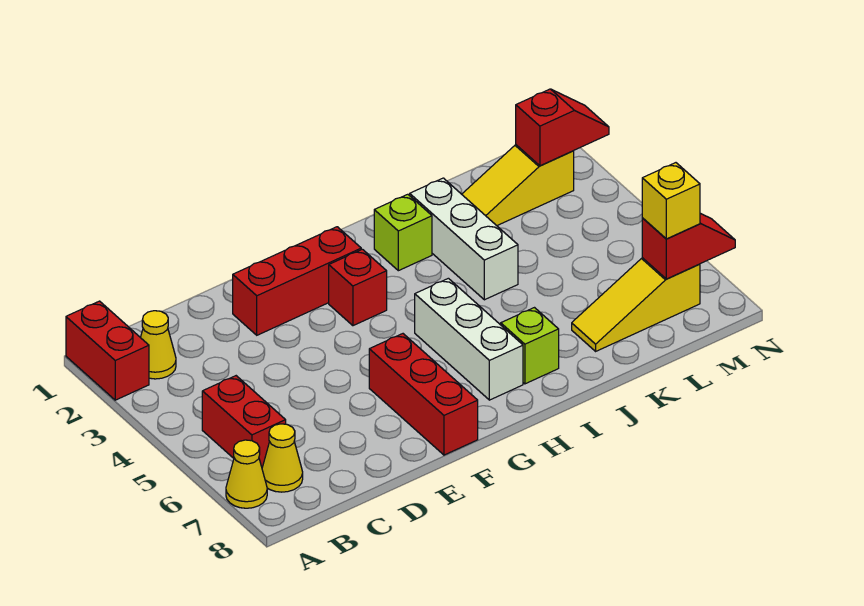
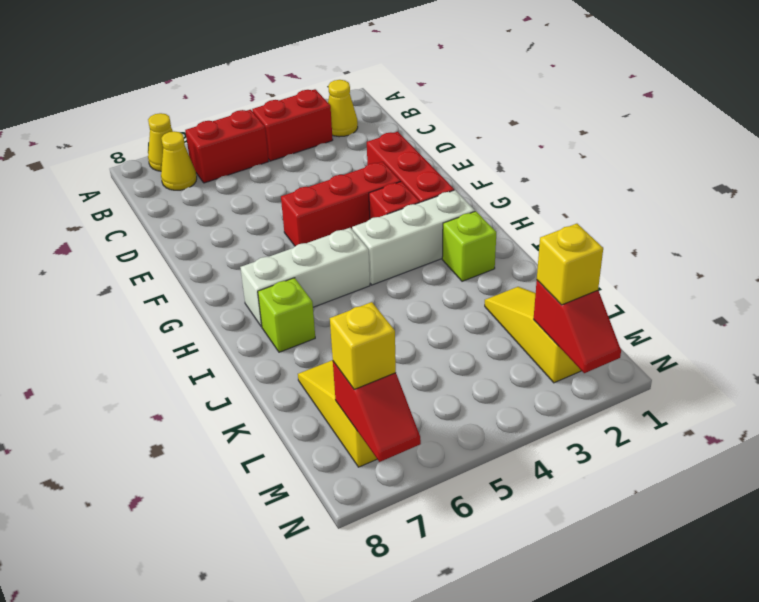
red brick A1:A2 level 1 -> red brick B3:B4 level 1
red brick F6:F8 level 1 -> red brick F3:F5 level 1
white brick J2:J4 level 1 -> white brick H2:H4 level 1
none -> yellow brick M2 level 3

